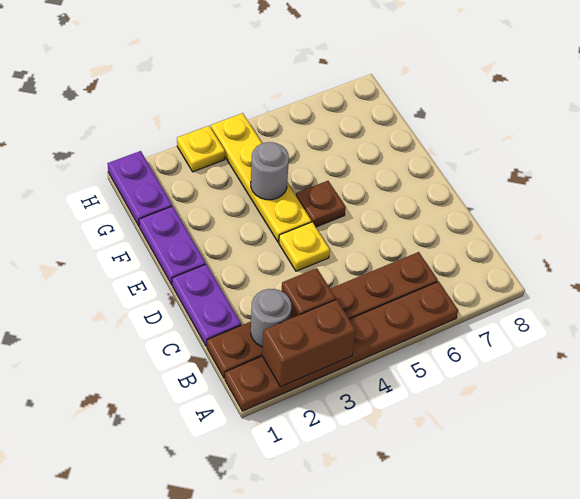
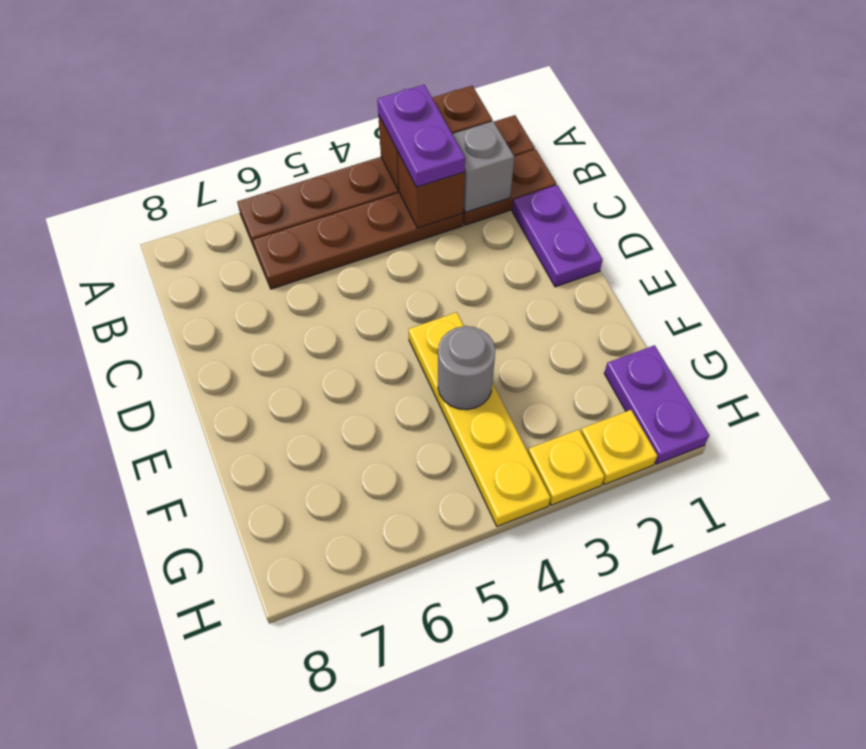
grey round brick B2 level 2 -> grey brick B2 level 2
yellow plate D4 level 1 -> yellow plate H2 level 1
purple plate E1:F1 level 1 -> purple plate A3:B3 level 3
brown plate E5 level 1 -> none

